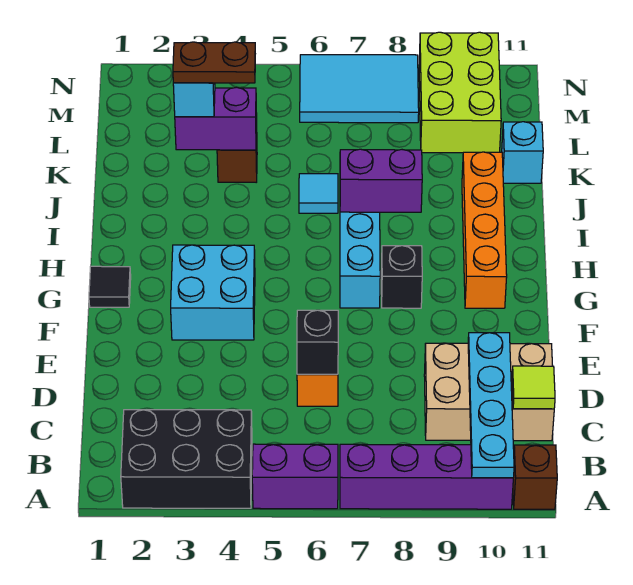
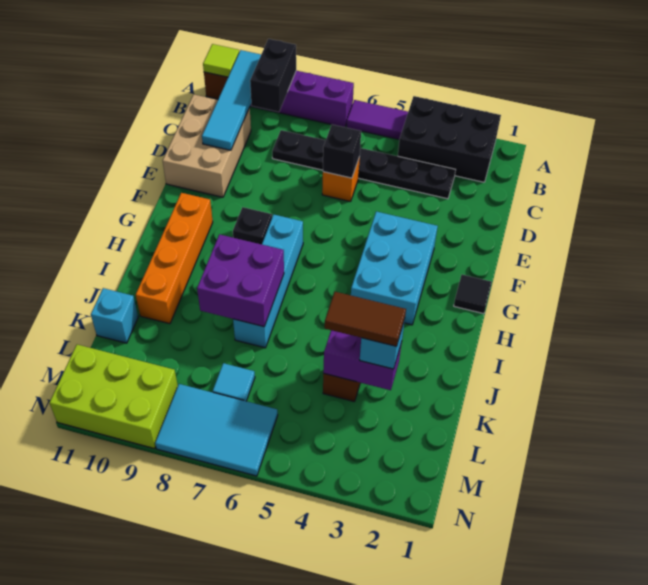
purple brick A5:A6 level 1 -> purple tile A5:A6 level 1
none -> black brick A9:B9 level 2
cyan plate A10:D10 level 2 -> cyan tile A10:D10 level 2
none -> black plate C3:C8 level 1
tan brick C9:D11 level 1 -> tan brick C10:E11 level 1
lime tile C11 level 2 -> lime tile A11 level 2
cyan brick F3:G4 level 1 -> cyan brick F3:H4 level 1
purple brick I7:I8 level 2 -> purple brick I7:J8 level 2
cyan tile J6 level 1 -> cyan tile L7 level 1
brown plate K3:K4 level 4 -> brown tile K3:K4 level 4
lime brick L9:N10 level 1 -> lime brick M9:N11 level 1

